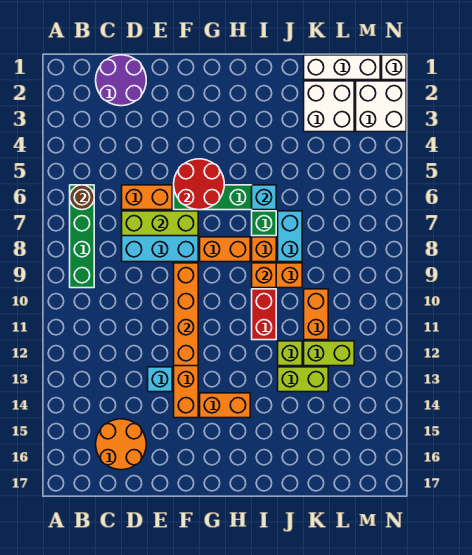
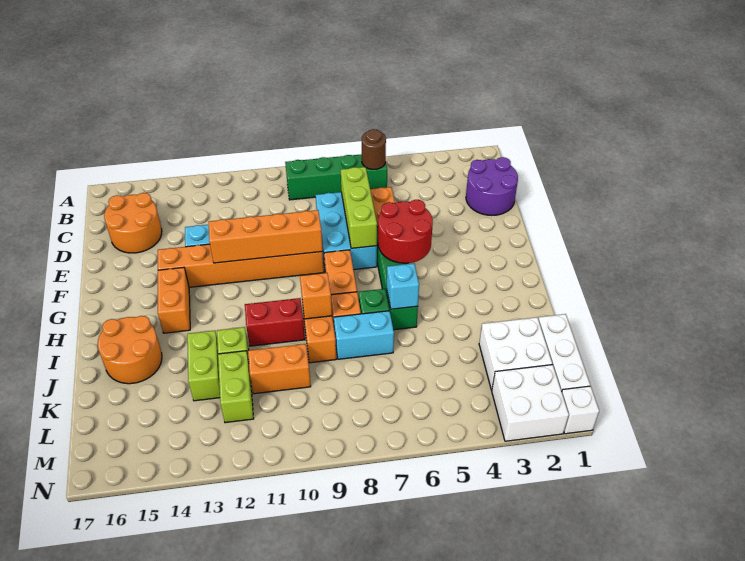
none -> orange round brick I15:J16 level 1

